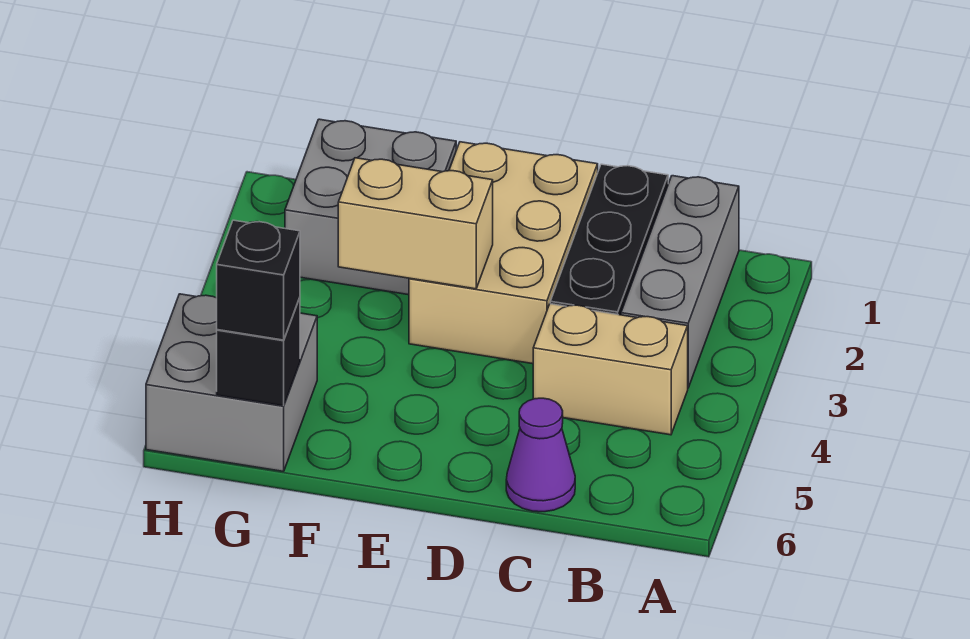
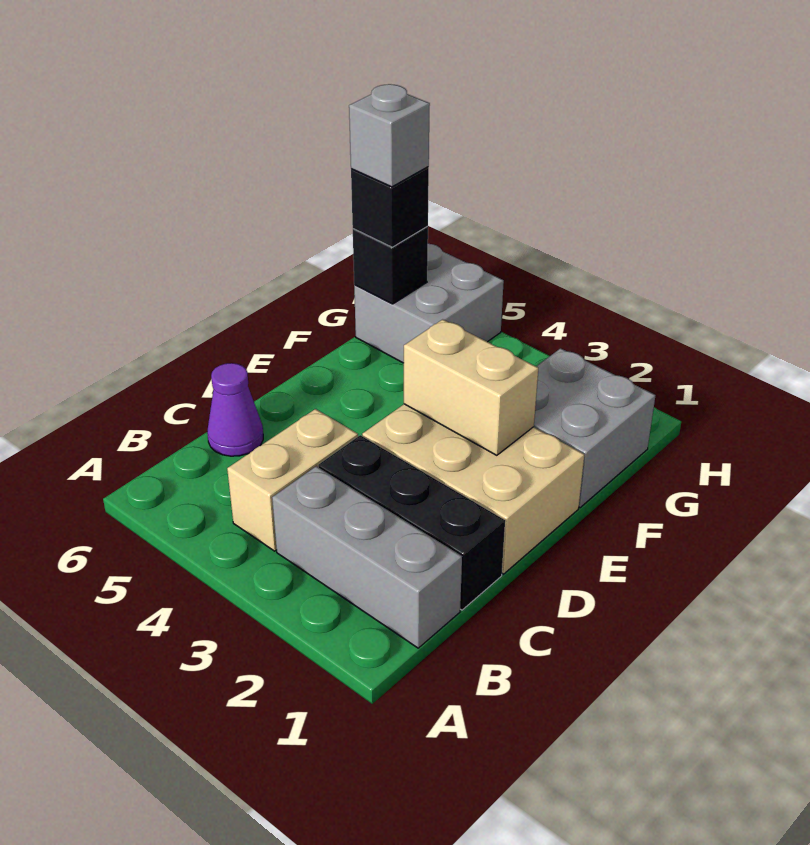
tan brick E3:F3 level 2 -> tan brick E2:E3 level 2
none -> grey brick G6 level 4

